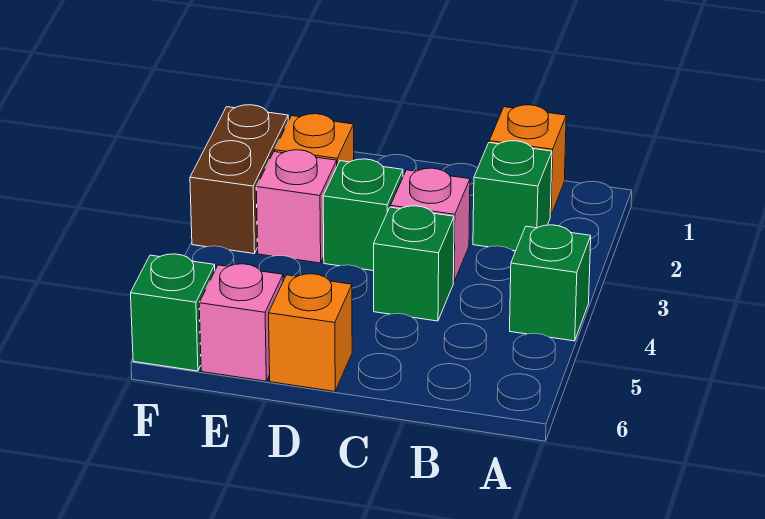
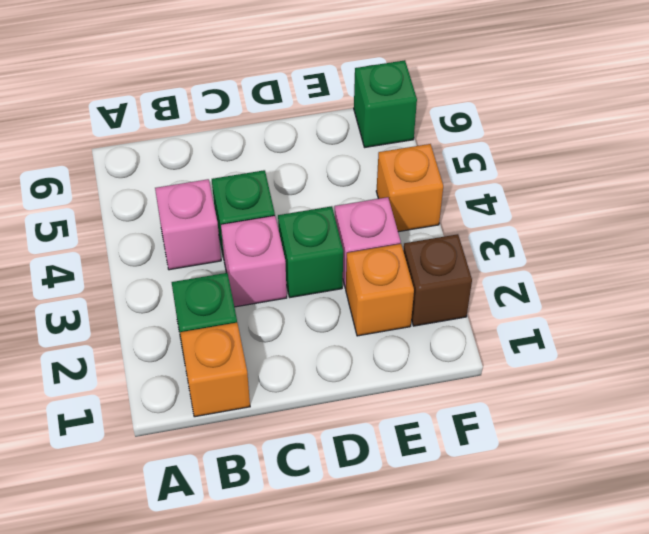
green brick A4 level 1 -> none
orange brick D6 level 1 -> orange brick F4 level 1
pink brick E6 level 1 -> pink brick B4 level 1
brown brick F2:F3 level 1 -> brown brick F2 level 1

